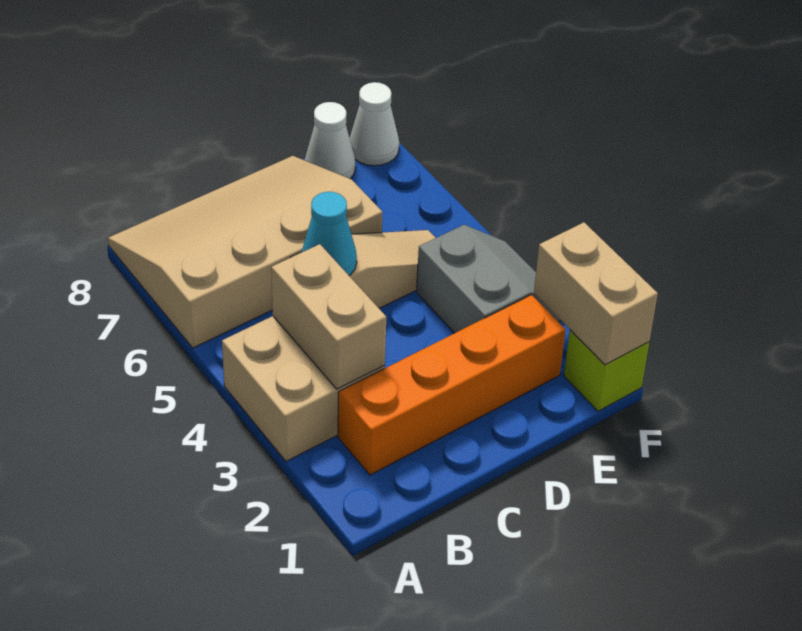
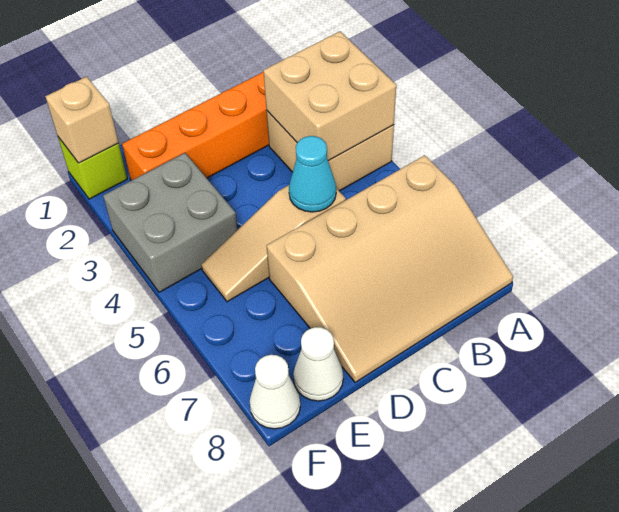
tan brick B3:B4 level 2 -> tan brick A3:B4 level 2
grey slope E3:F4 level 1 top E -> grey brick E3:F4 level 1
tan brick F1:F2 level 2 -> tan brick F1 level 2

